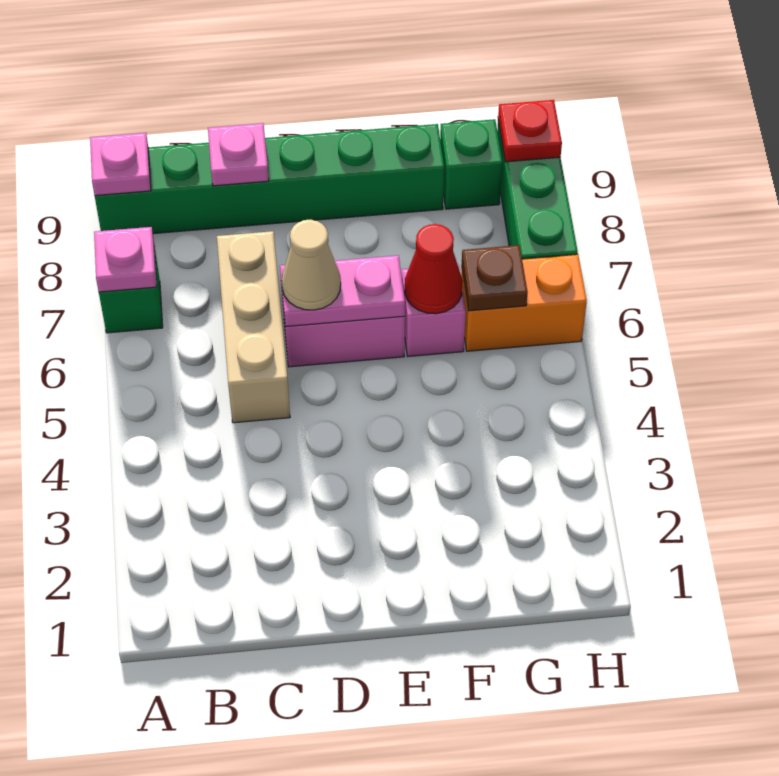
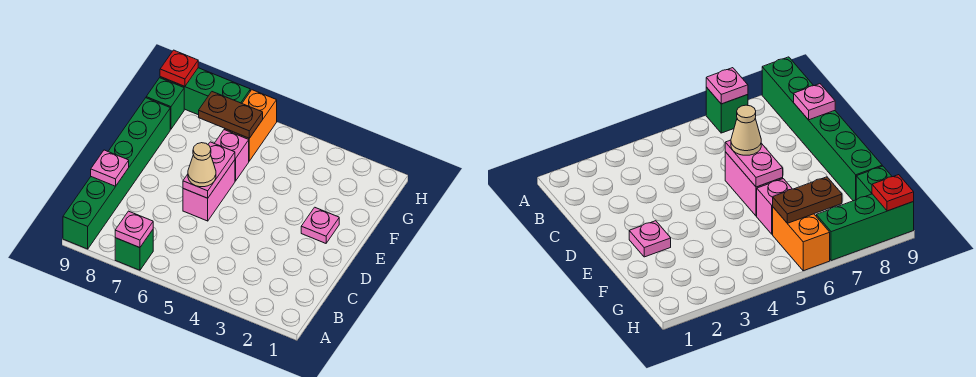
pink plate A9 level 2 -> pink plate E2 level 1
tan brick C5:C7 level 1 -> none
red cone F6 level 2 -> none
brown plate G6 level 2 -> brown plate G6:G7 level 2

